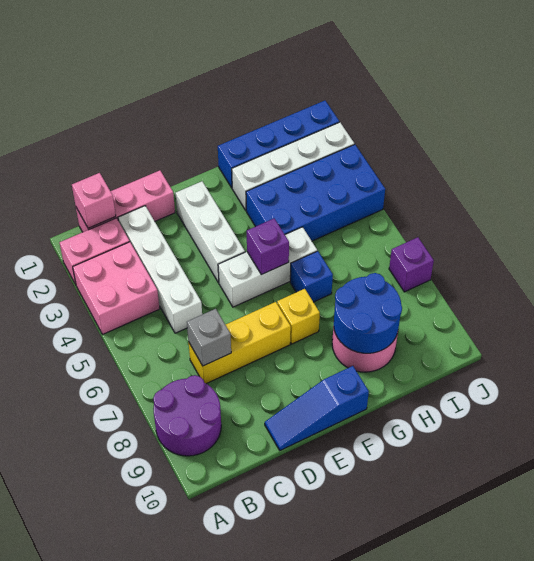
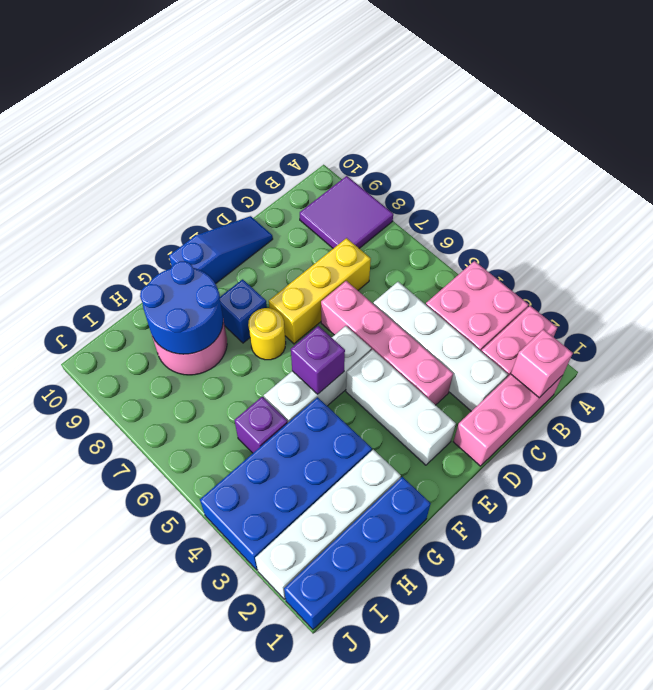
purple round brick A8:B9 level 1 -> purple tile A8:B9 level 1
grey brick C7 level 2 -> none
none -> pink brick D3:D6 level 1
yellow brick F7 level 1 -> yellow round brick F7 level 1
blue brick G6 level 1 -> blue brick F8 level 1
purple brick J7 level 1 -> purple brick H5 level 1

